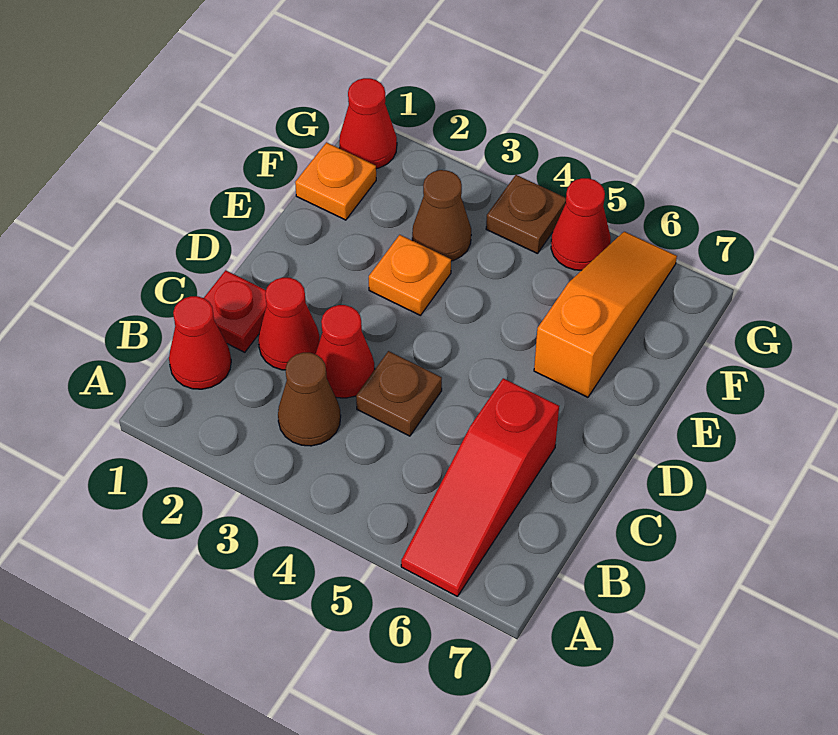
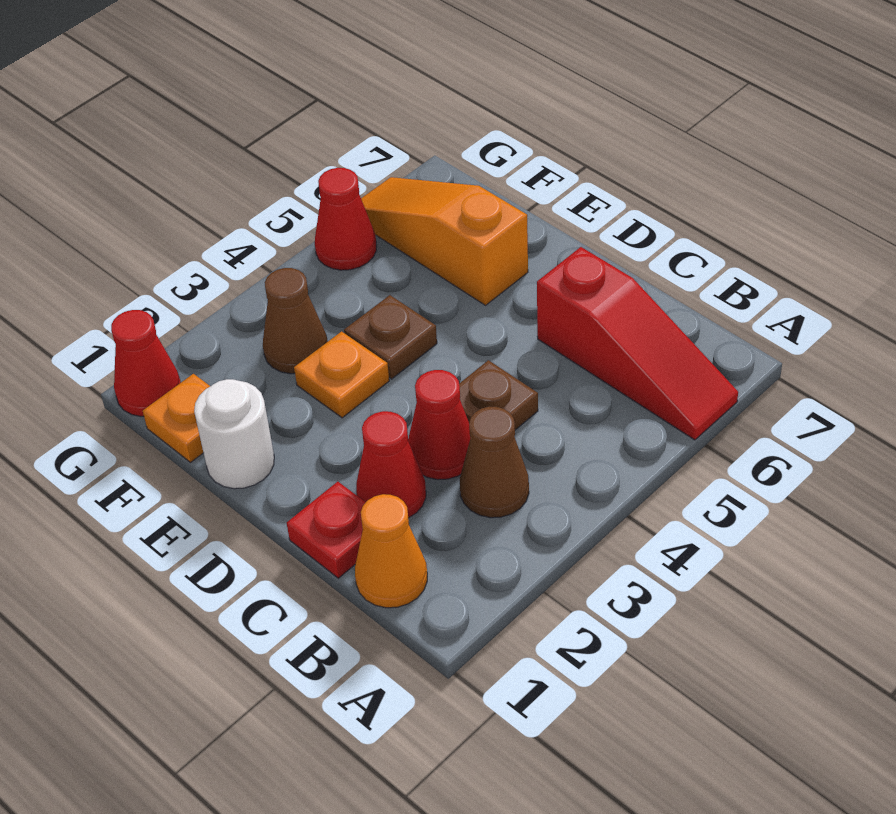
red cone B1 level 1 -> orange cone B1 level 1
none -> white round brick E1 level 1
brown plate G4 level 1 -> brown plate E4 level 1

